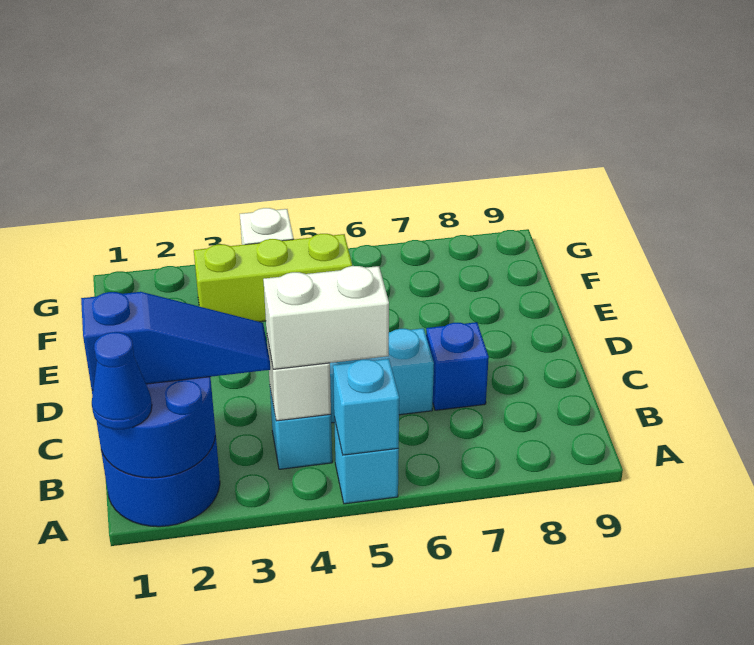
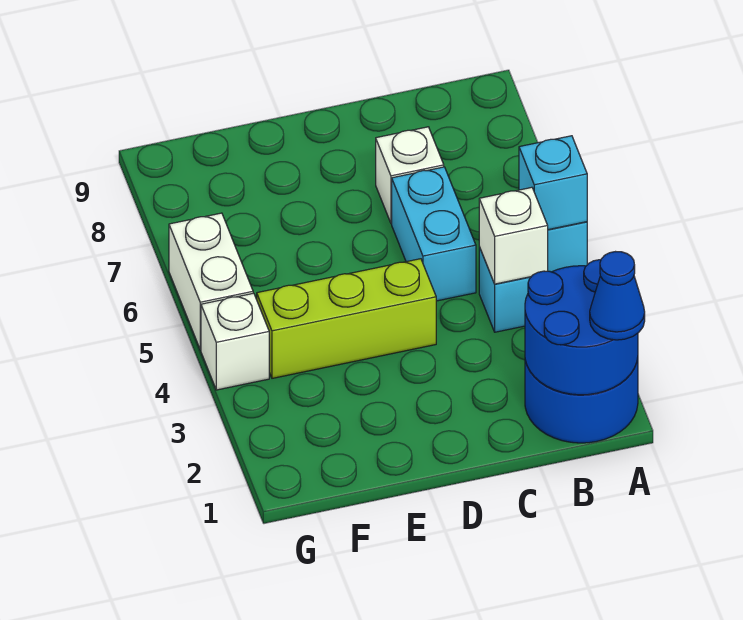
blue slope B1:B3 level 3 top 1 -> none
white brick B4:B5 level 3 -> white brick G5:G6 level 1
blue brick C7 level 1 -> white brick C7 level 1
lime brick F3:F5 level 1 -> lime brick D4:F4 level 1

